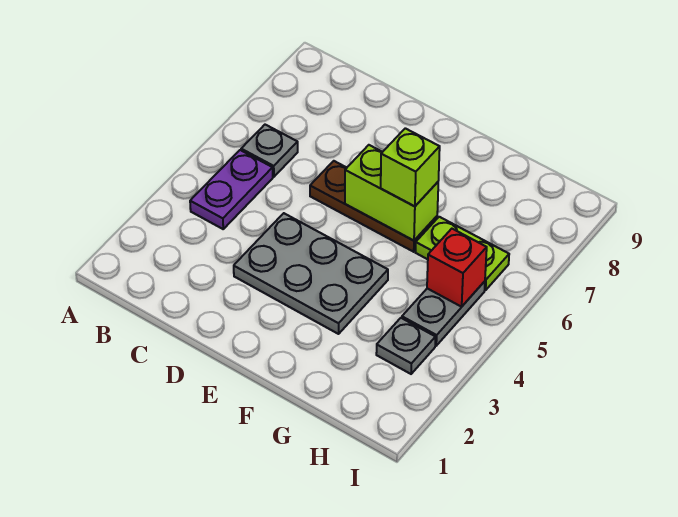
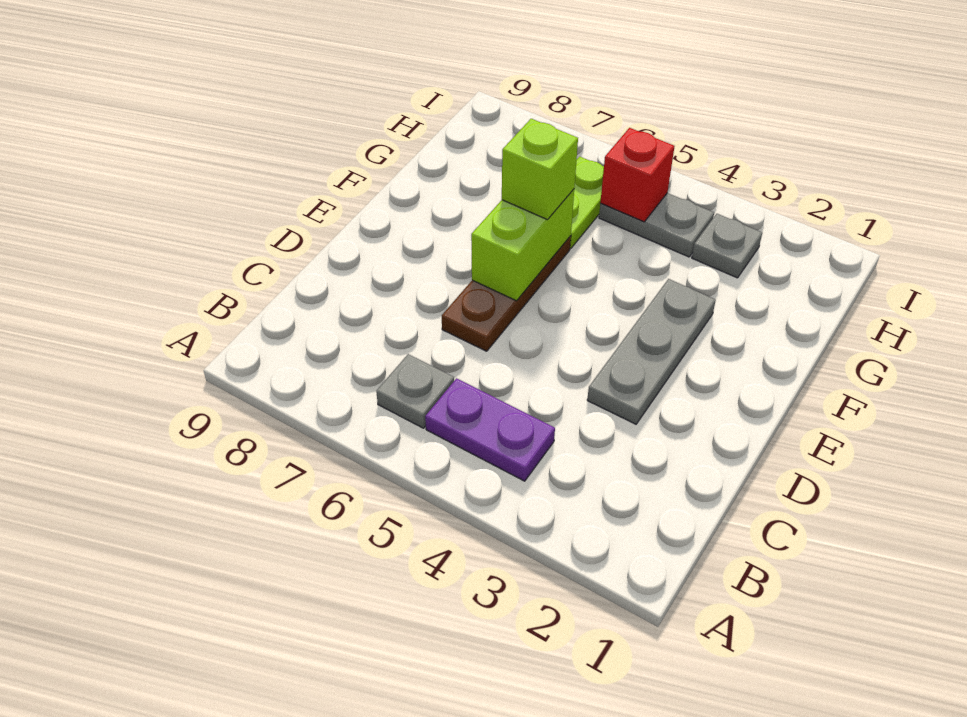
grey plate D3:F4 level 1 -> grey plate D3:F3 level 1

